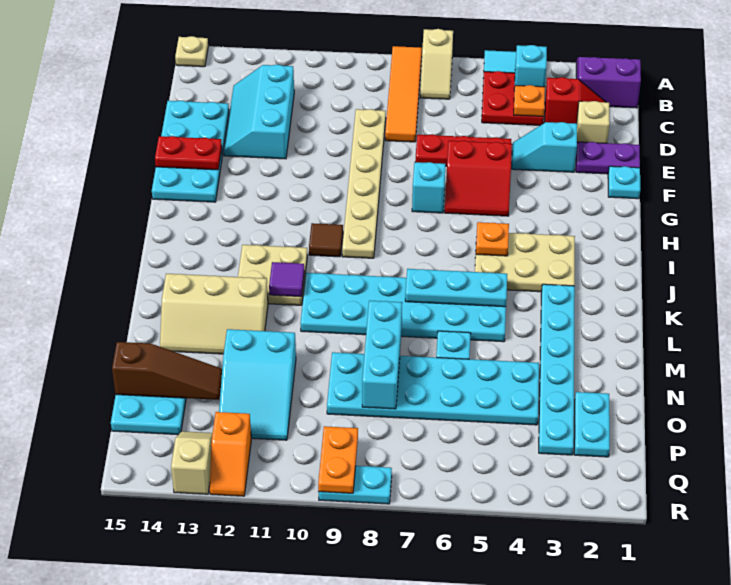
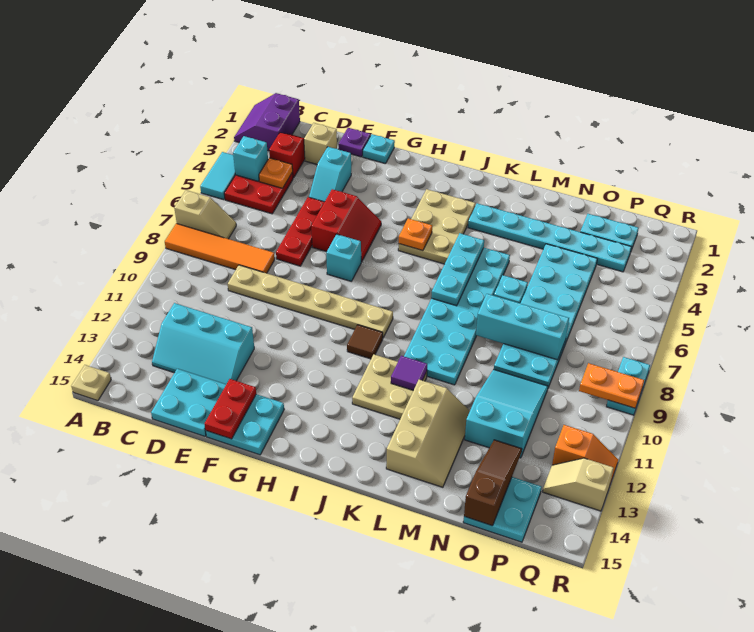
purple plate E1:E2 level 1 -> purple plate E1 level 1
cyan slope N11:P12 level 1 top N -> cyan slope N10:O12 level 1 top 12

